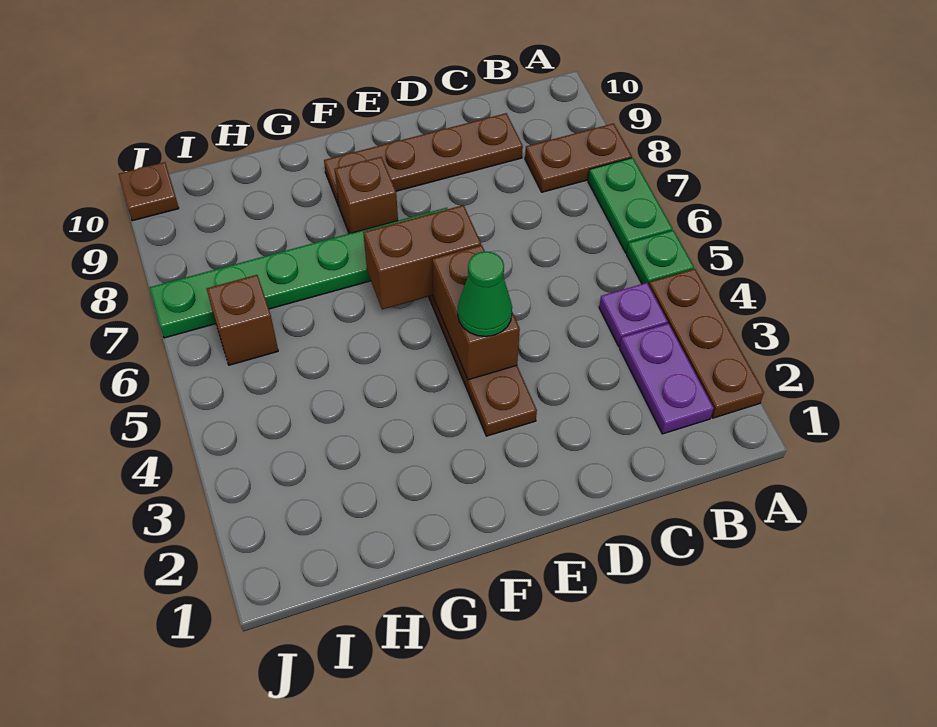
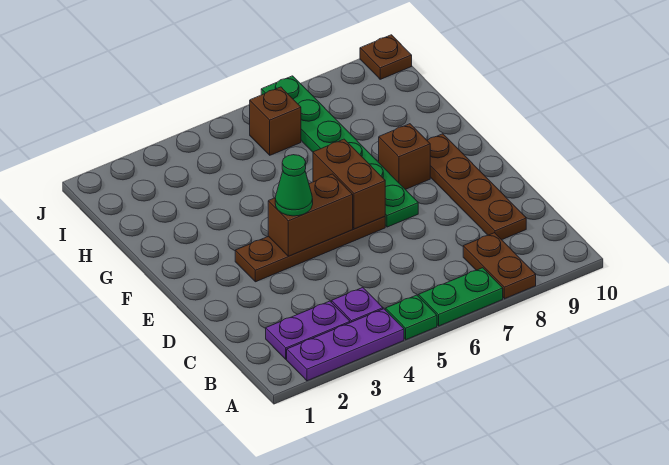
brown plate A2:A4 level 1 -> purple plate A2:A4 level 1

